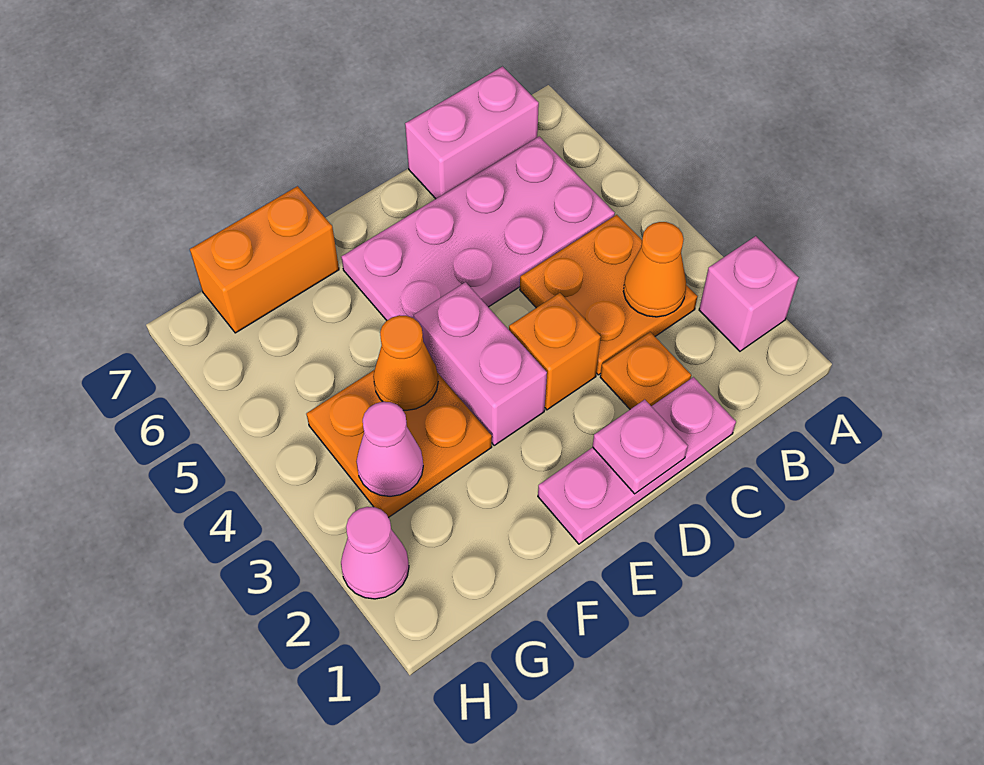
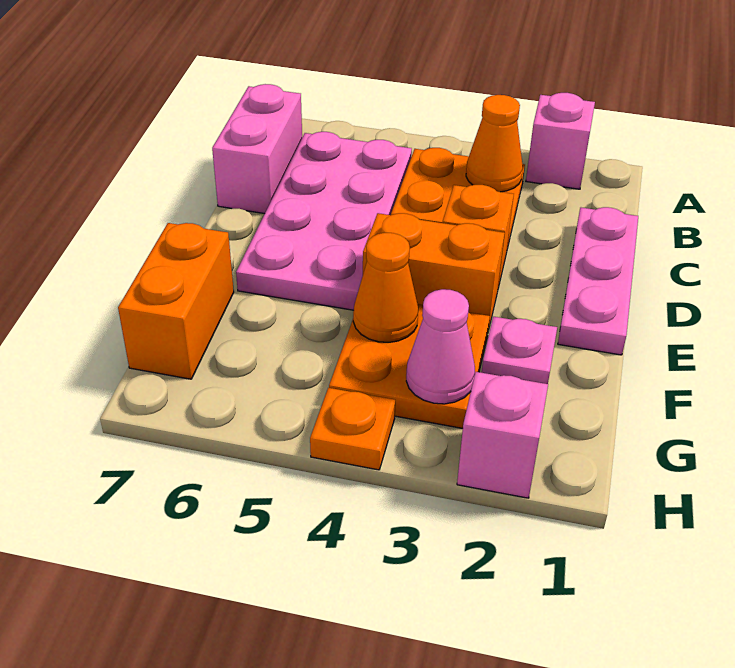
orange plate C2 level 1 -> orange plate H4 level 1
pink plate D1 level 2 -> pink plate F2 level 1
pink brick E3:E4 level 1 -> orange brick E3:E4 level 1
pink cone H2 level 1 -> pink brick H2 level 1

